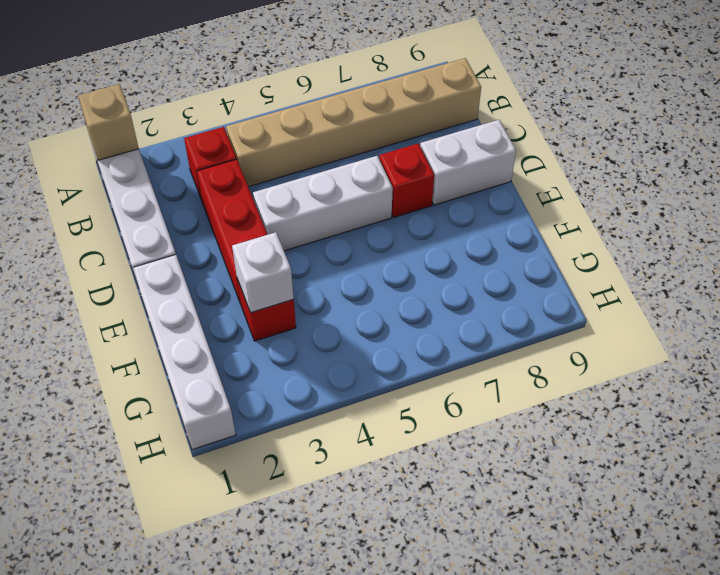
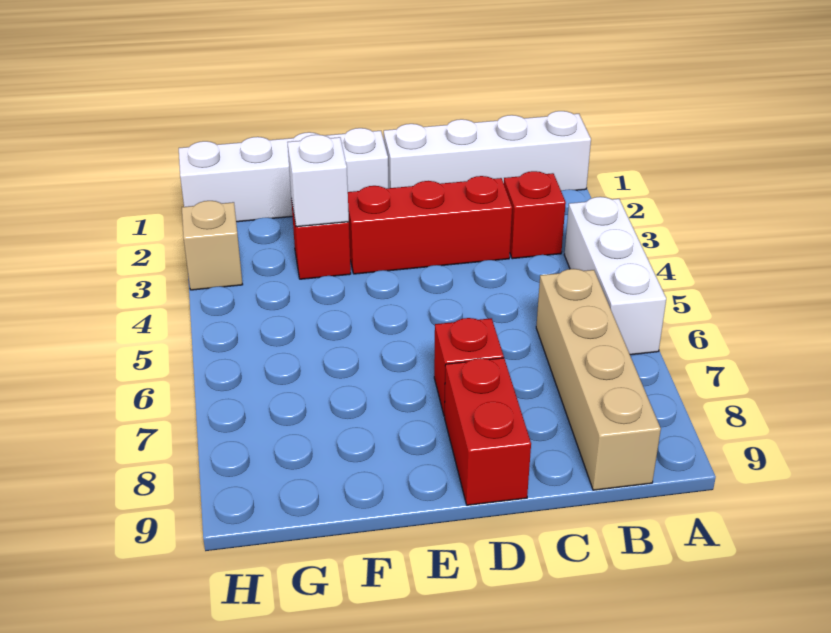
tan brick A1 level 2 -> tan brick H3 level 1
tan brick B4:B9 level 1 -> tan brick B6:B9 level 1
white brick D4:D6 level 1 -> white brick A4:A6 level 1
white brick D8:D9 level 1 -> red brick D8:D9 level 1

